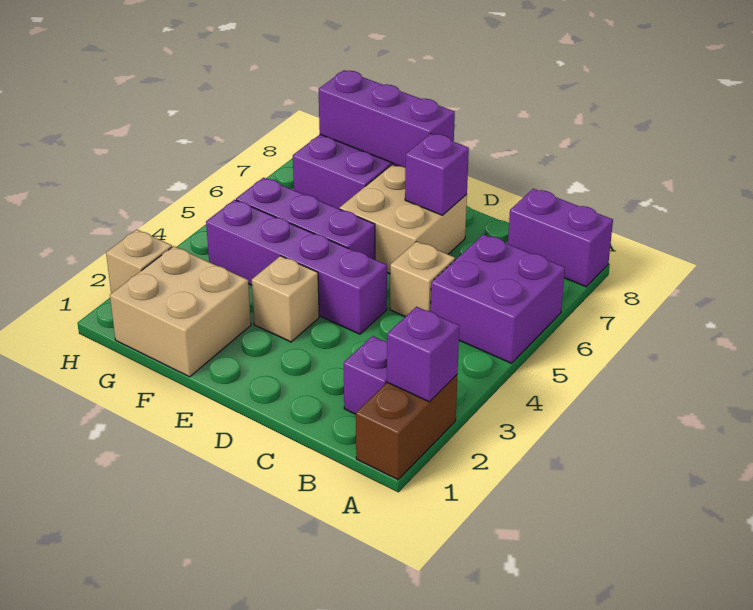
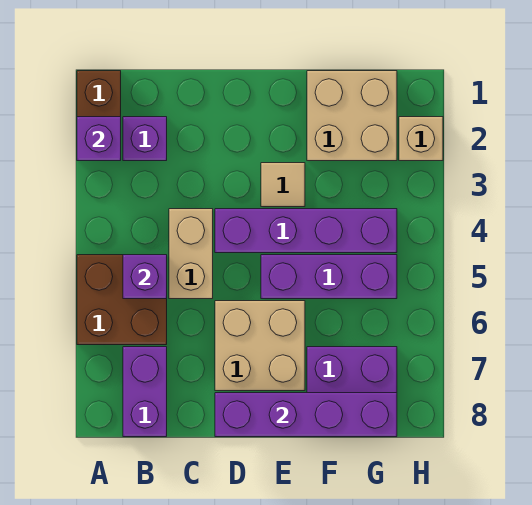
purple brick A5:B6 level 1 -> brown brick A5:B6 level 1
purple brick A8:B8 level 1 -> purple brick B7:B8 level 1
tan brick C5 level 1 -> tan brick C4:C5 level 1
purple brick D7 level 2 -> purple brick B5 level 2
tan brick E3 level 1 -> tan tile E3 level 1
purple brick E8:G8 level 2 -> purple brick D8:G8 level 2

